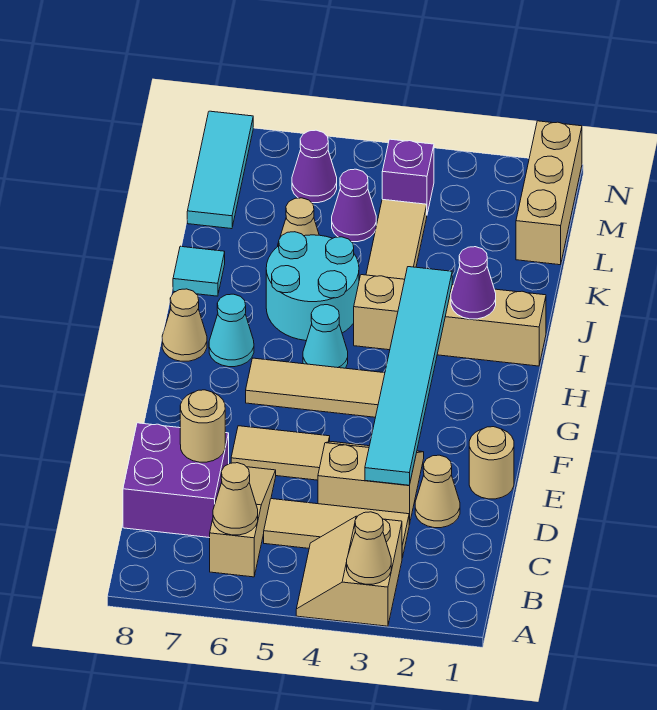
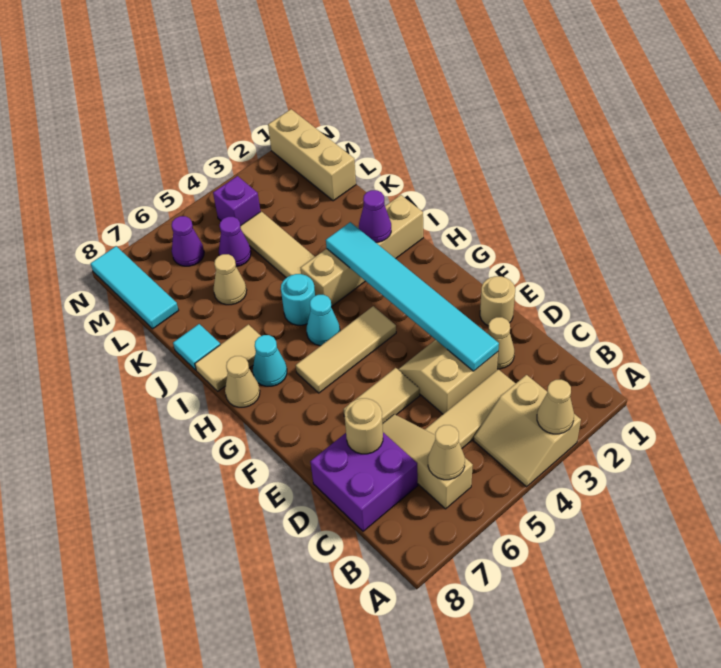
cyan round brick I5:J6 level 1 -> cyan round brick I5 level 1
none -> tan tile I7:I8 level 1

